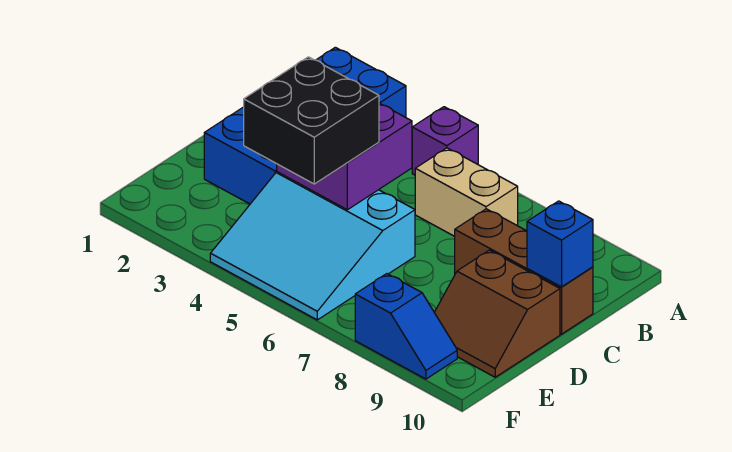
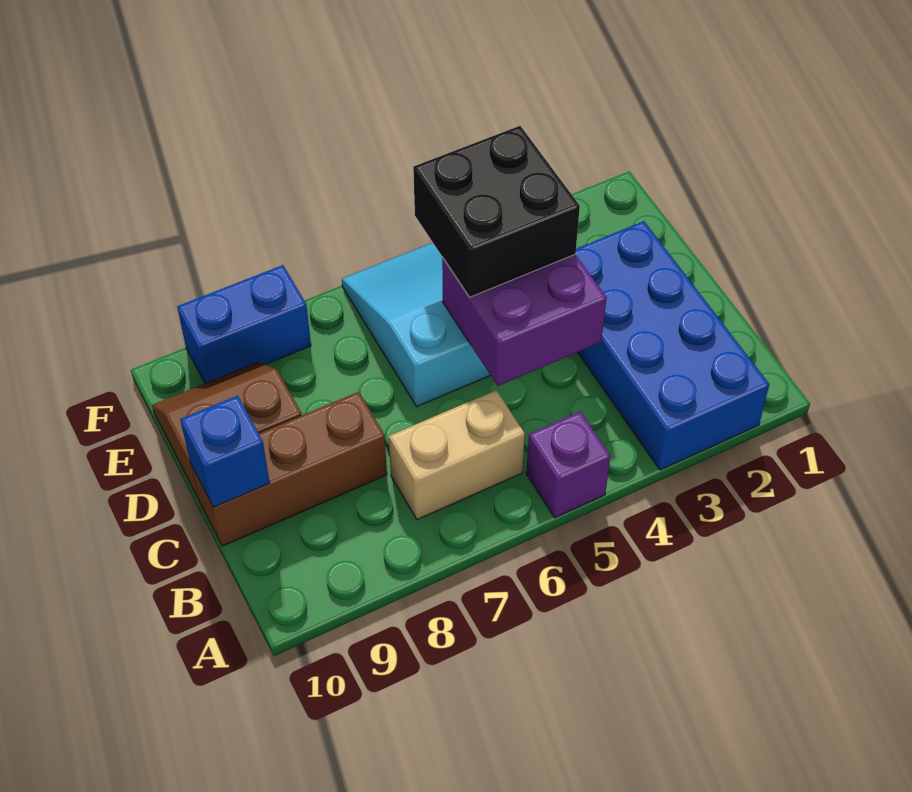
blue slope F8:F9 level 1 top 8 -> blue brick F8:F9 level 1

